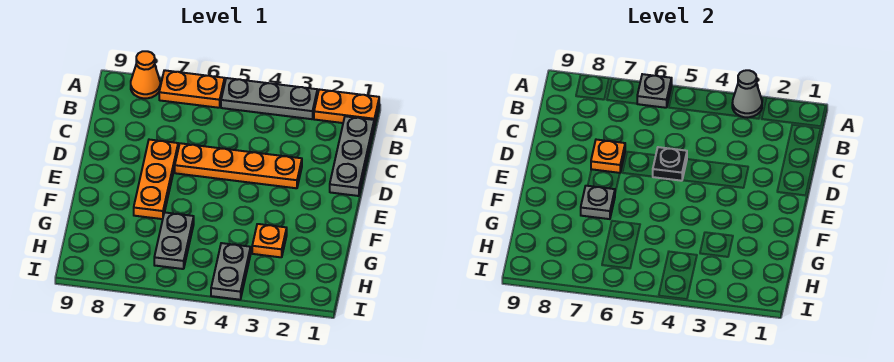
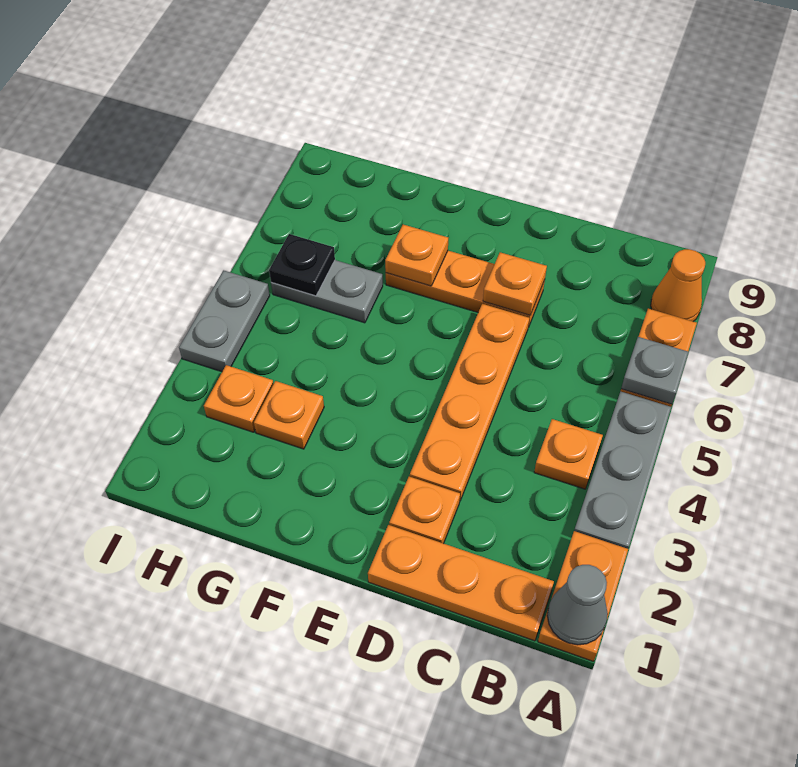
grey cone A3 level 2 -> grey cone A1 level 2
grey plate B1:D1 level 1 -> orange plate B1:D1 level 1
none -> orange plate B4 level 1
none -> orange plate D2 level 1
black plate D5 level 2 -> black plate H6 level 2
grey plate F7 level 2 -> orange plate F7 level 2
none -> orange plate H3 level 1
grey plate H4:I4 level 1 -> grey plate I4:I5 level 1

